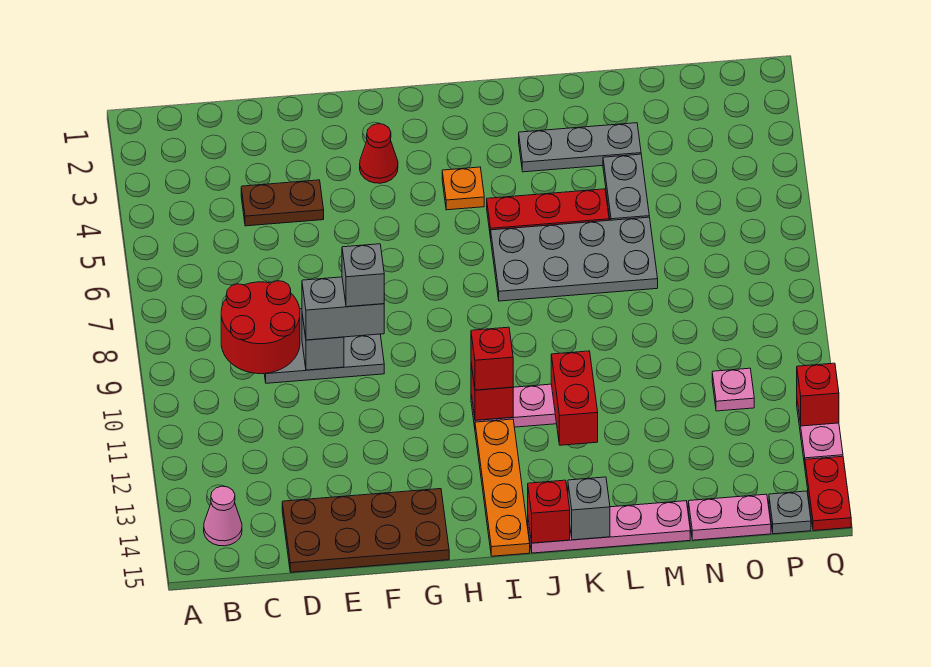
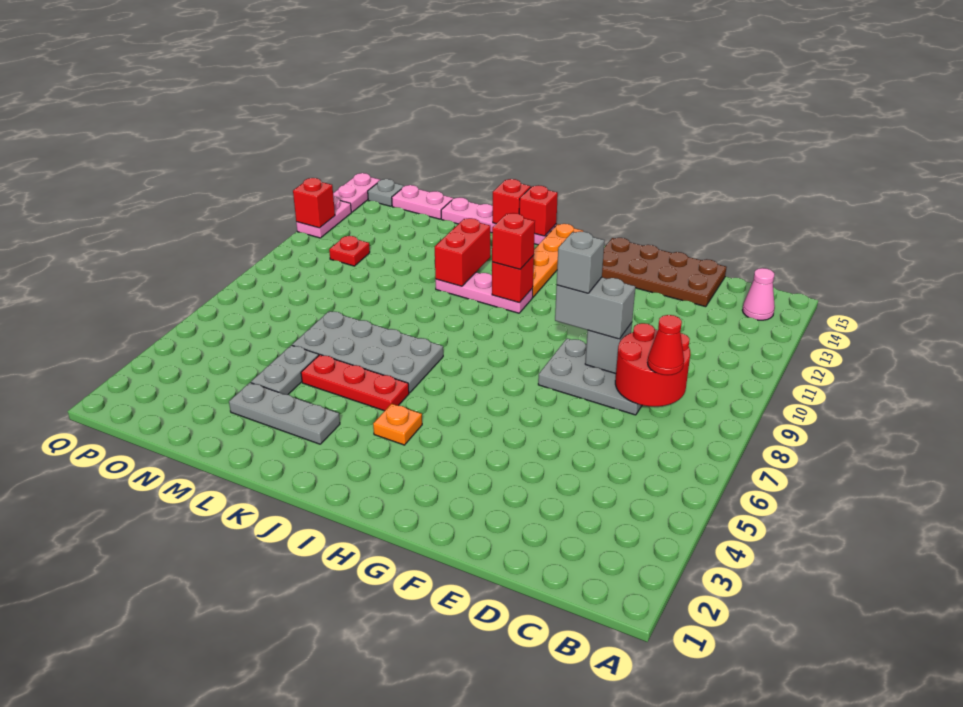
brown plate D4:E4 level 1 -> none
red cone G3 level 1 -> red cone C8 level 3
grey brick K15 level 2 -> red brick K15 level 2
pink plate O11 level 1 -> red plate O11 level 1
red plate Q14:Q15 level 1 -> pink plate Q14:Q15 level 1

